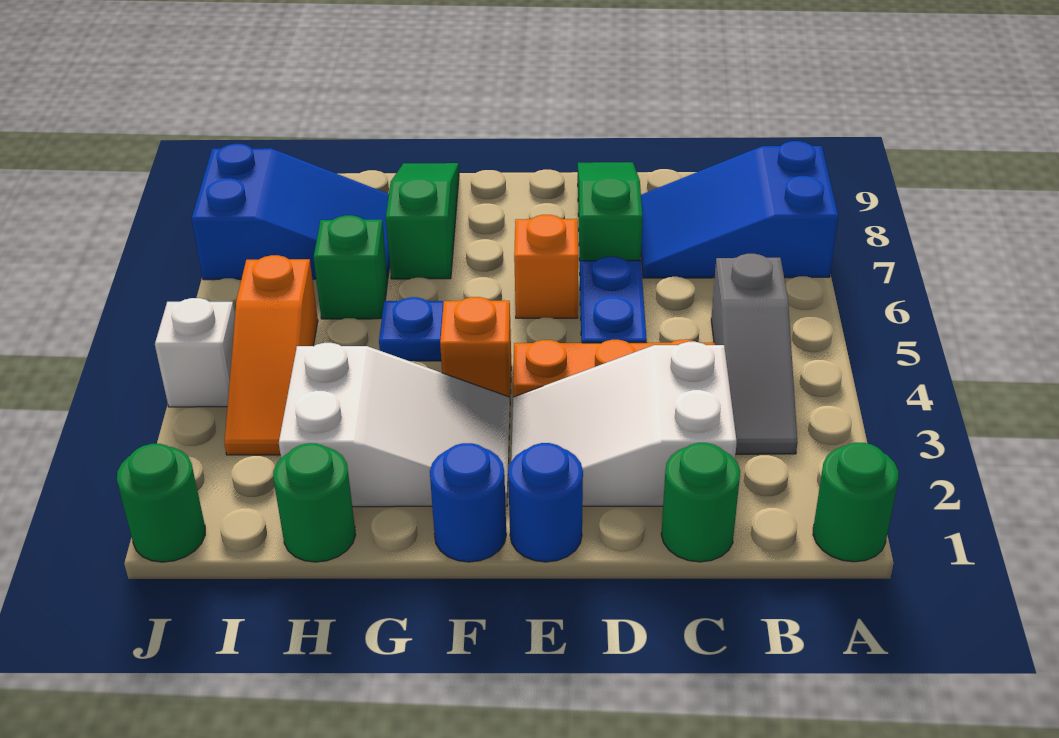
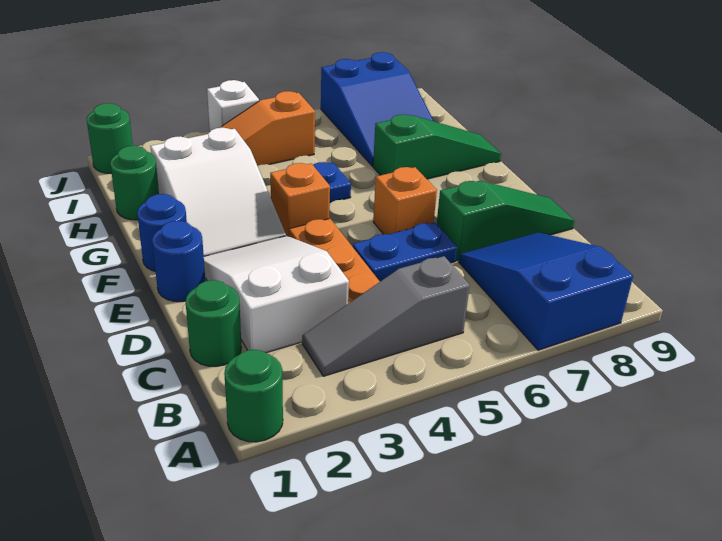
green brick H6 level 1 -> none

